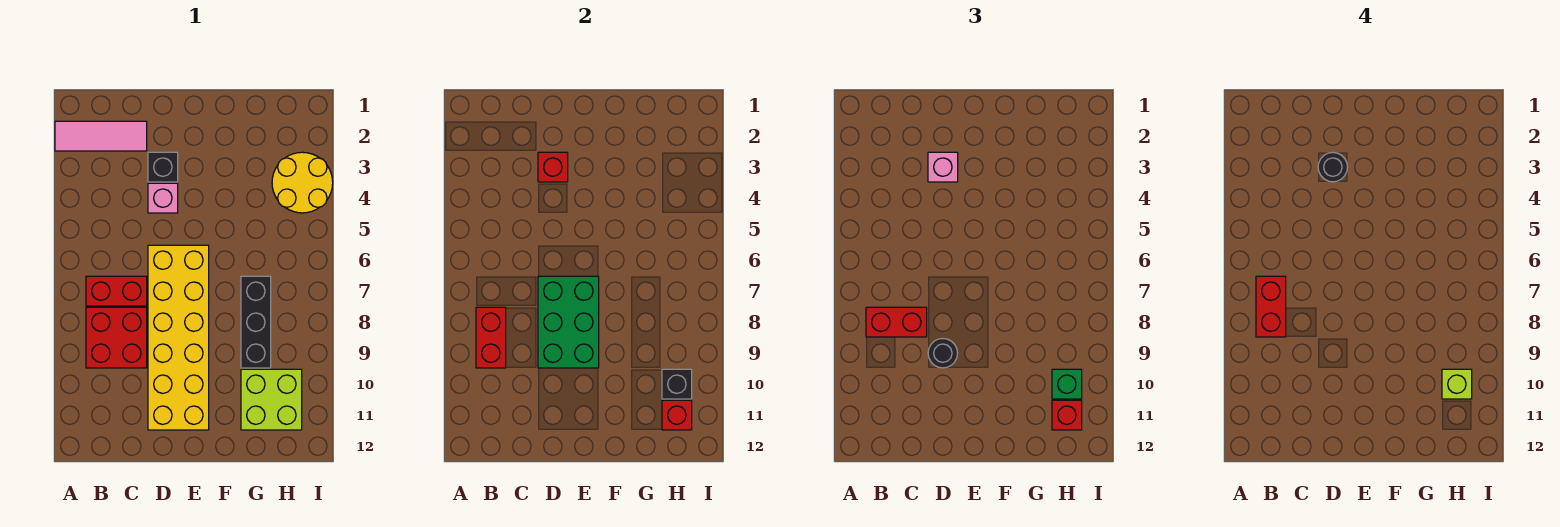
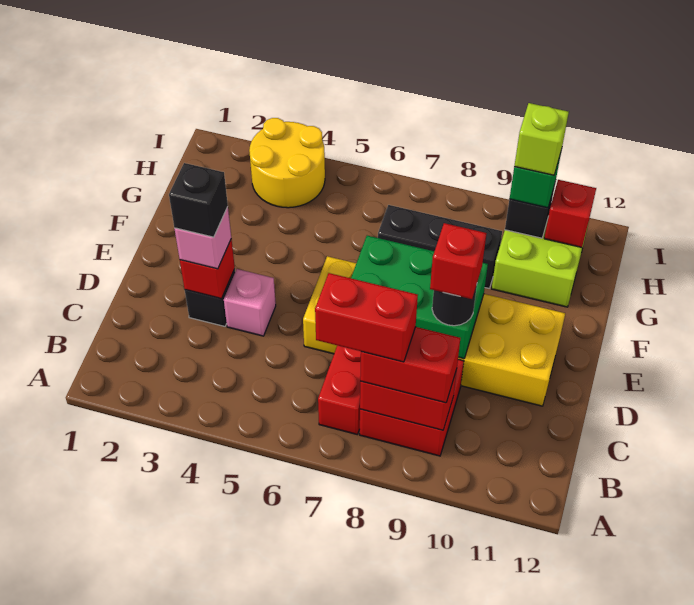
pink tile A2:C2 level 1 -> none
red brick B8:C8 level 3 -> red brick B8:B9 level 3
black round brick D3 level 4 -> black brick D3 level 4
red brick H11 level 3 -> red brick D9 level 4

